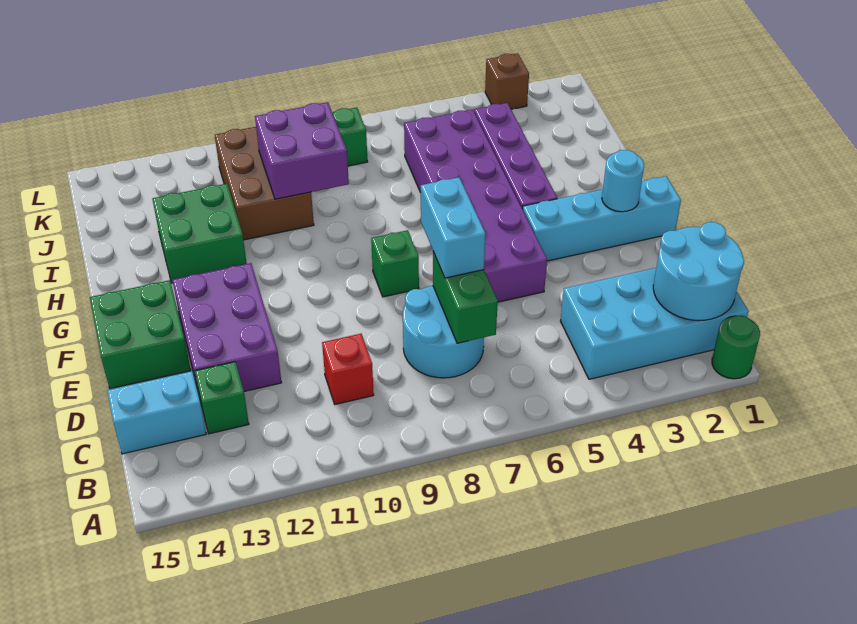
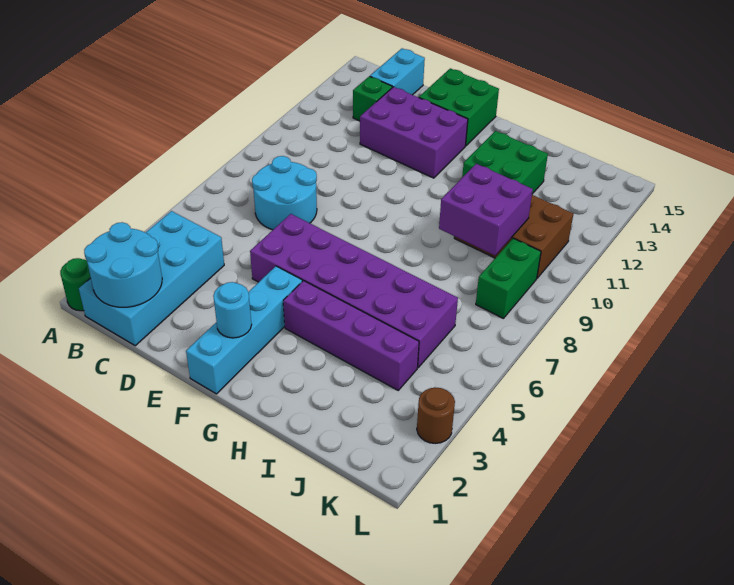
green brick C7:D7 level 2 -> none
red brick C10 level 1 -> none
cyan brick D7:E7 level 3 -> none
green brick F8 level 1 -> none
brown brick L3 level 1 -> brown round brick L3 level 1

